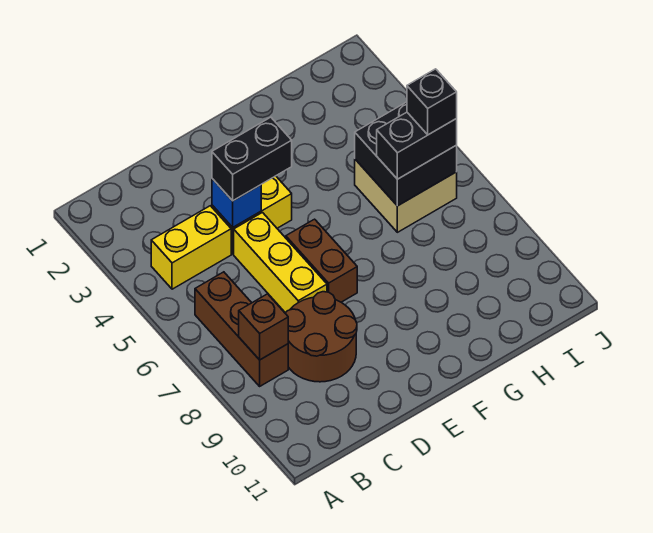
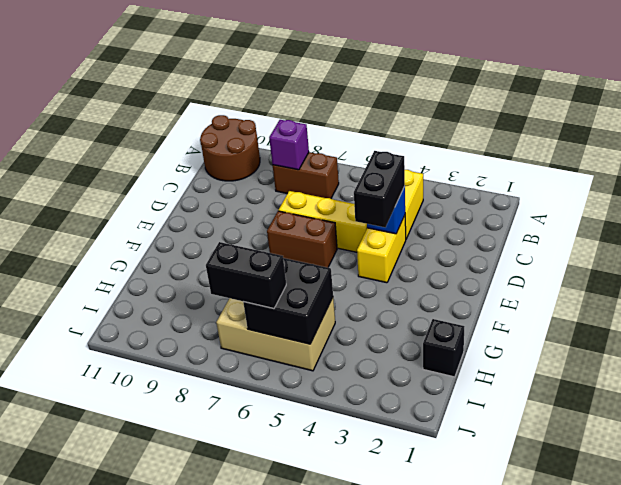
brown brick B6:B8 level 1 -> brown brick B7:B8 level 1
brown brick B8 level 2 -> purple brick B8 level 2
brown round brick C8:D9 level 1 -> brown round brick A10:B11 level 1
tan brick H5:I6 level 1 -> tan brick H5:I7 level 1
black brick H6:I6 level 3 -> black brick I6:I7 level 3
black brick I6 level 4 -> black brick H1 level 1

